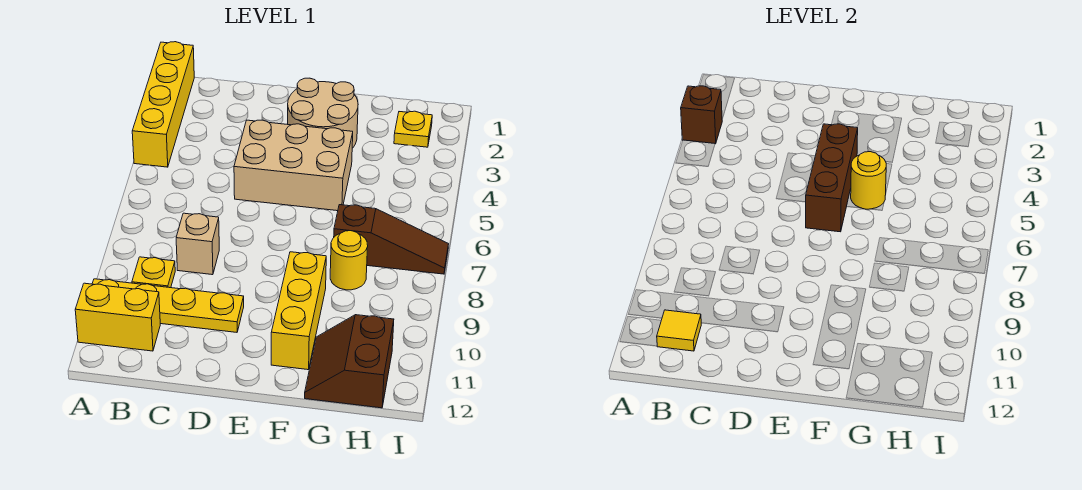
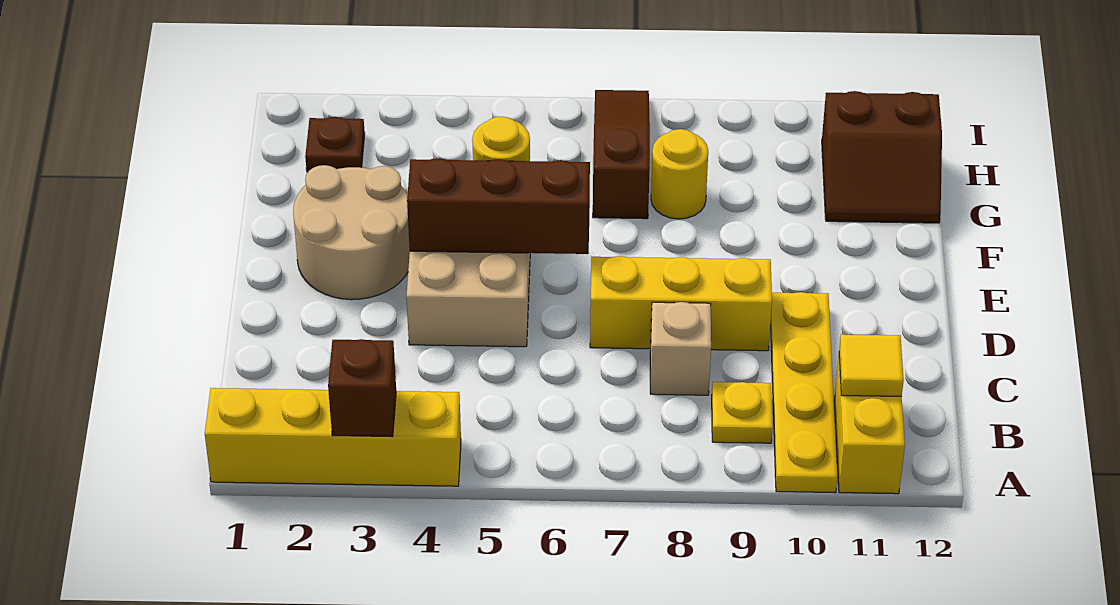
yellow brick F9:F11 level 1 -> yellow brick D7:D9 level 1
yellow plate H2 level 1 -> brown plate H2 level 1

